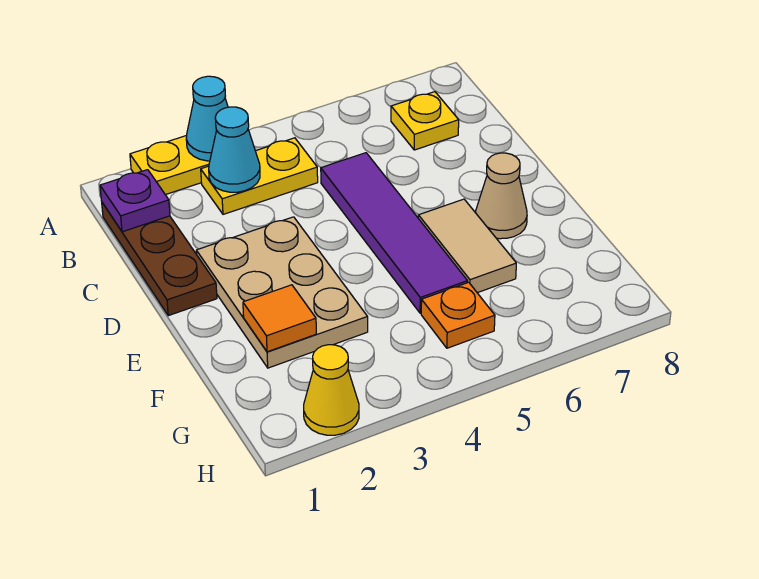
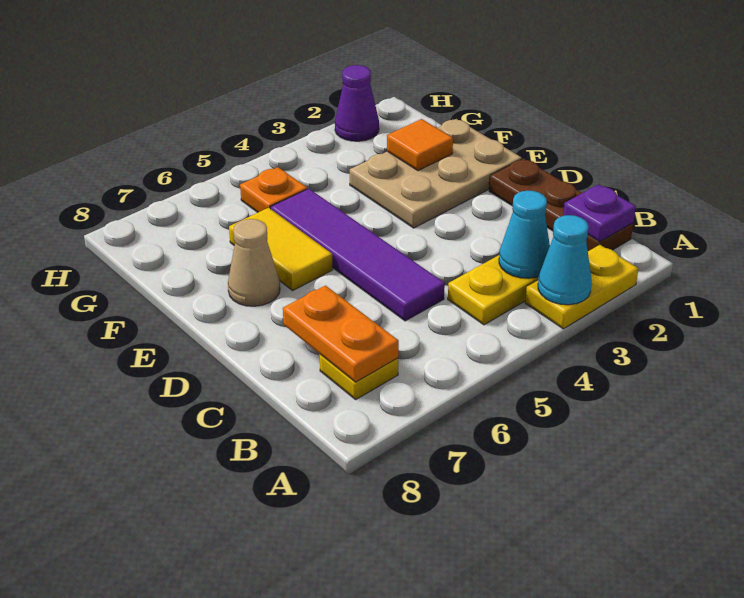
none -> orange plate B7:C7 level 2
tan plate D2:F3 level 1 -> tan plate E1:F3 level 1
tan tile E6:F6 level 1 -> yellow tile E6:F6 level 1
yellow cone H2 level 1 -> purple cone H2 level 1

